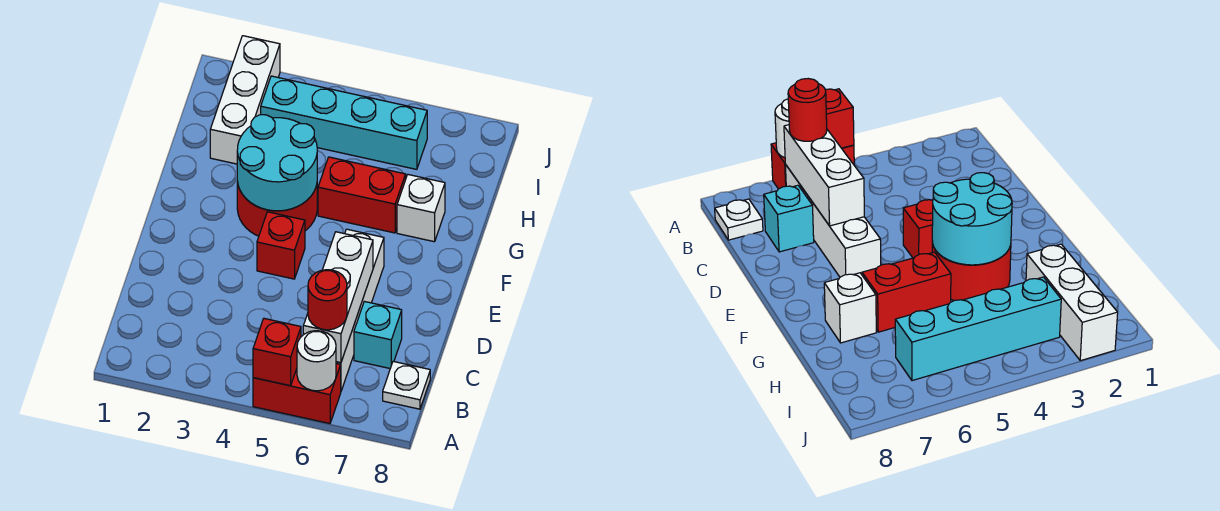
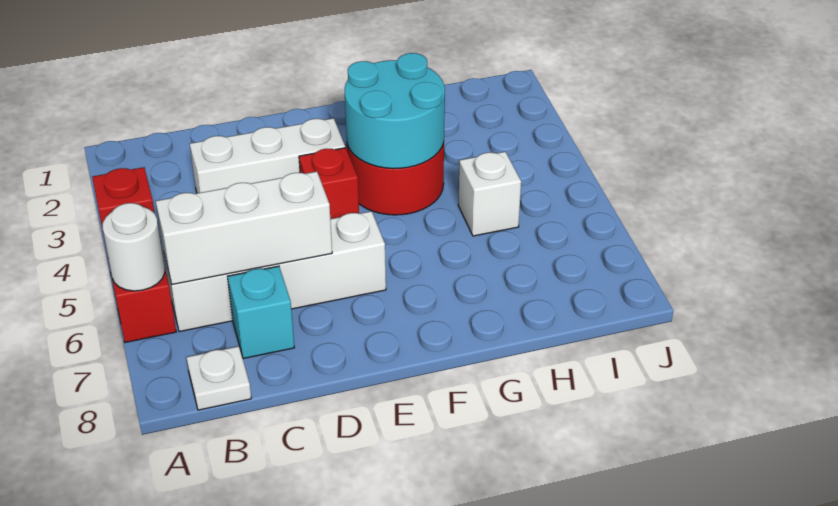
red round brick B6 level 3 -> none
red brick G5:G6 level 1 -> none
white brick G7 level 1 -> white brick H5 level 1
white brick H2:J2 level 1 -> white brick C3:E3 level 1
cyan brick I3:I6 level 1 -> none

